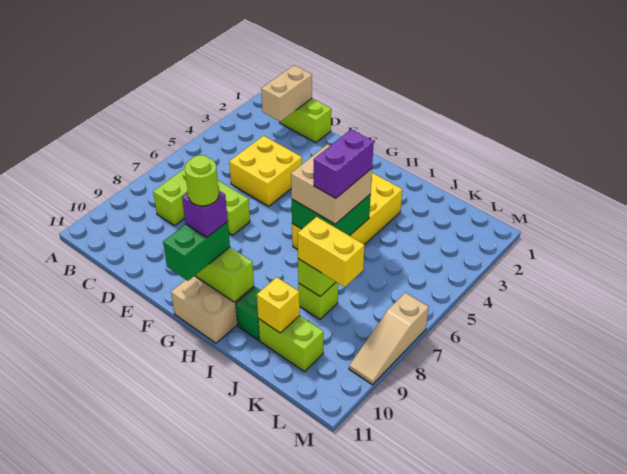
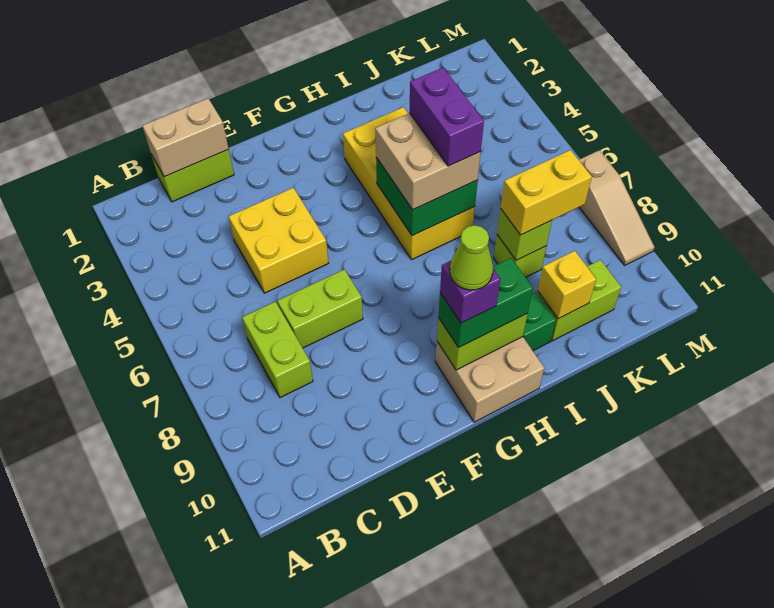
tan brick C1:C2 level 2 -> tan brick C1:D1 level 2
green brick G10:G11 level 3 -> green brick G10:H10 level 3
lime round brick G10 level 5 -> lime cone G10 level 5

